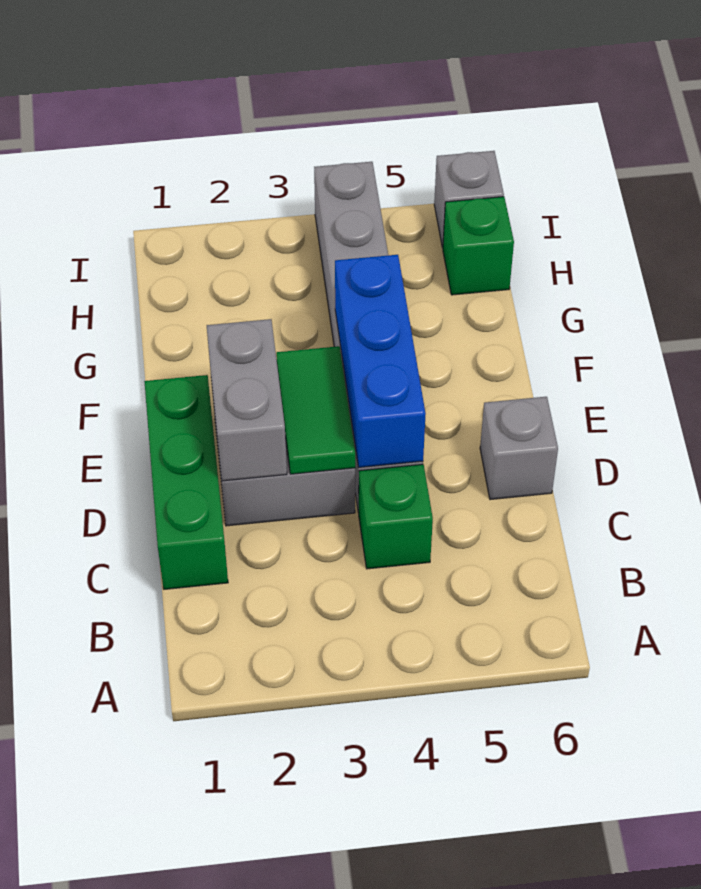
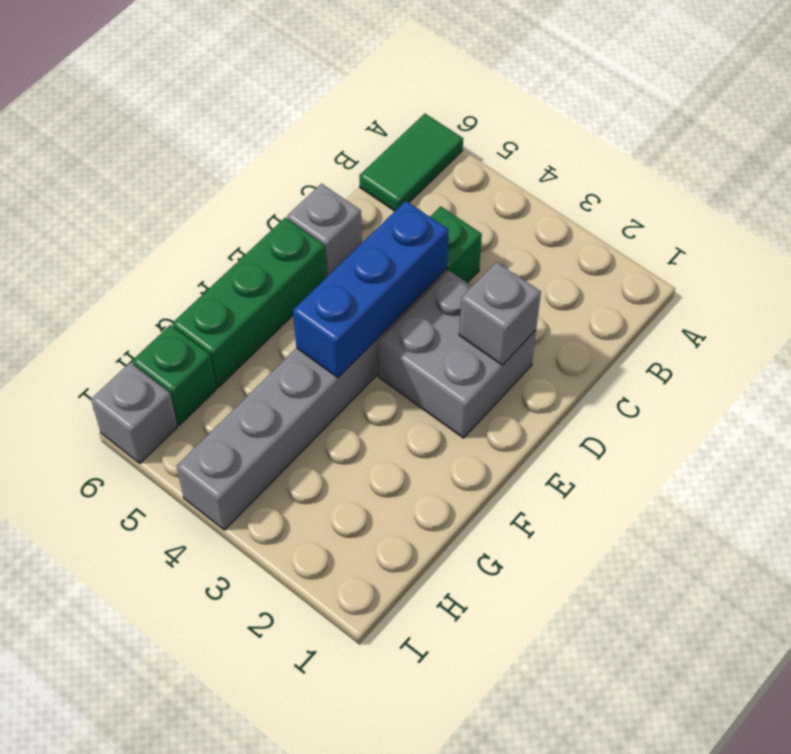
green brick C1:E1 level 1 -> green brick E6:G6 level 1
grey brick D2:E2 level 2 -> grey brick D2 level 2
green tile D3:E3 level 2 -> green tile A6:B6 level 1

